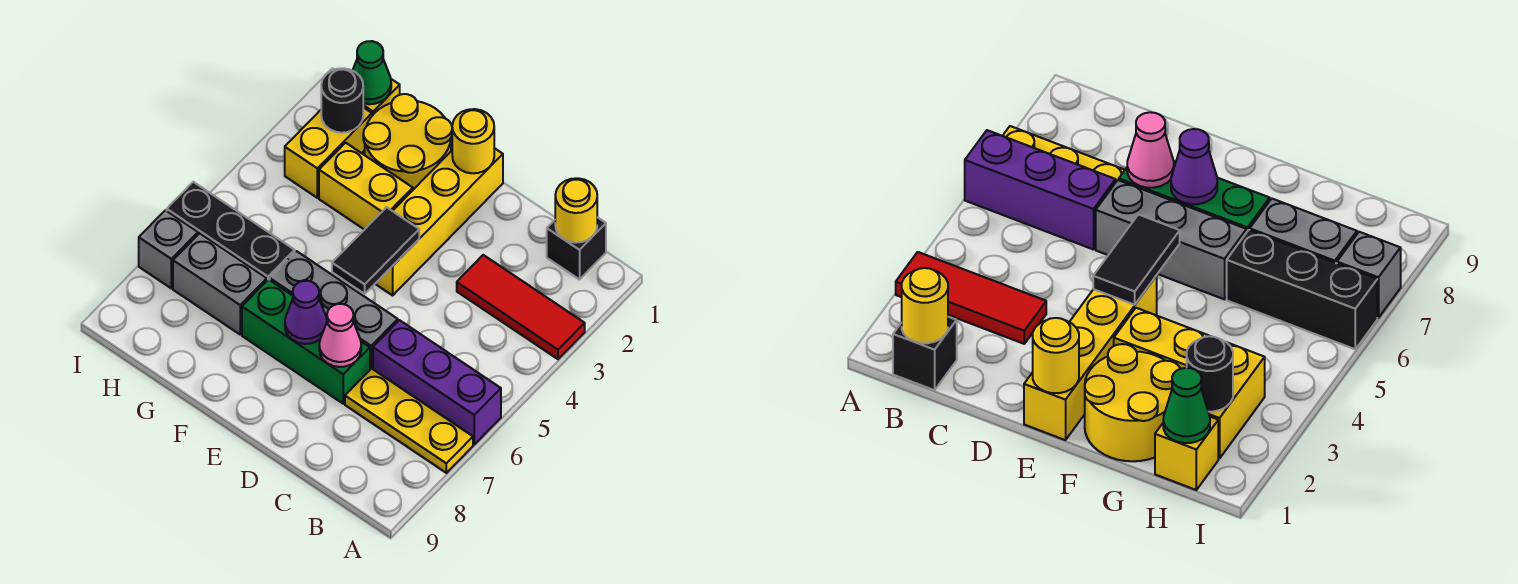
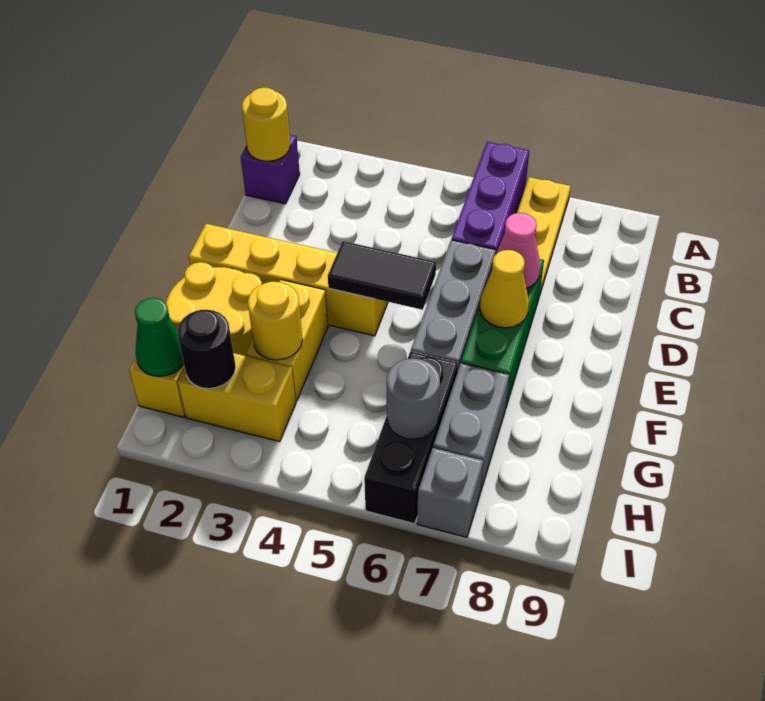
red tile A3:C3 level 1 -> none
black brick B1 level 1 -> purple brick B1 level 1
yellow round brick E1 level 2 -> yellow round brick G3 level 2
purple cone E7 level 2 -> yellow cone E7 level 2
none -> grey round brick H6 level 2

